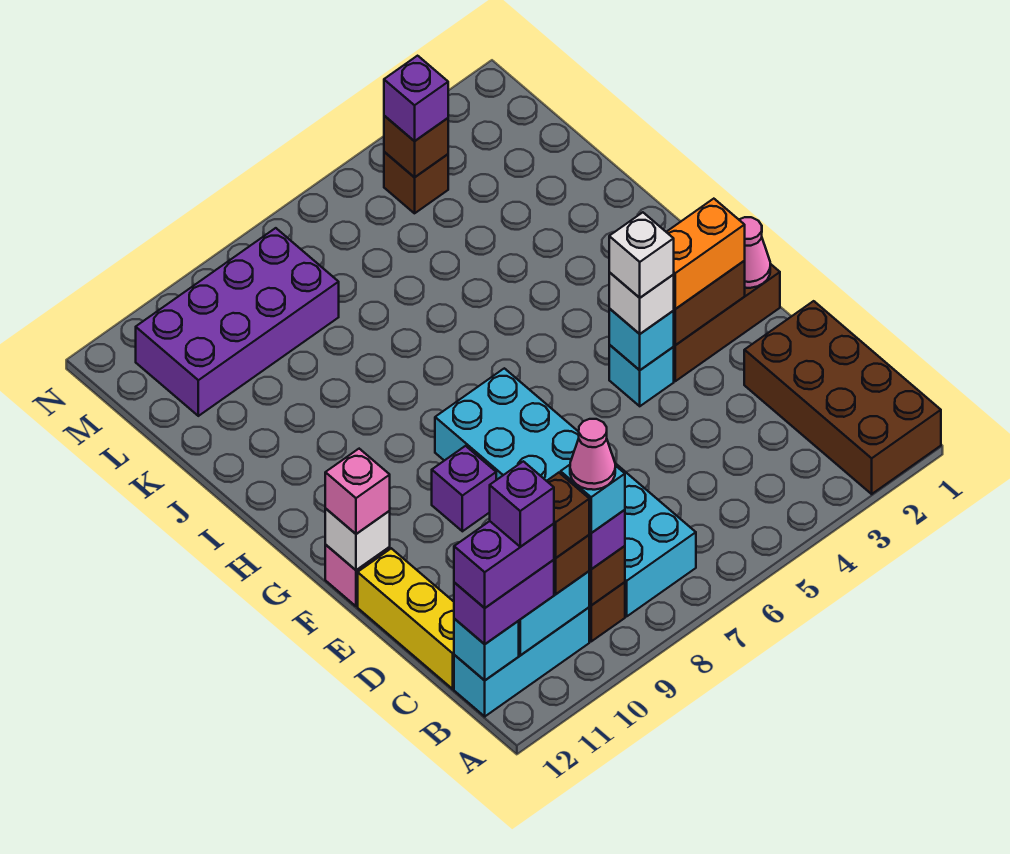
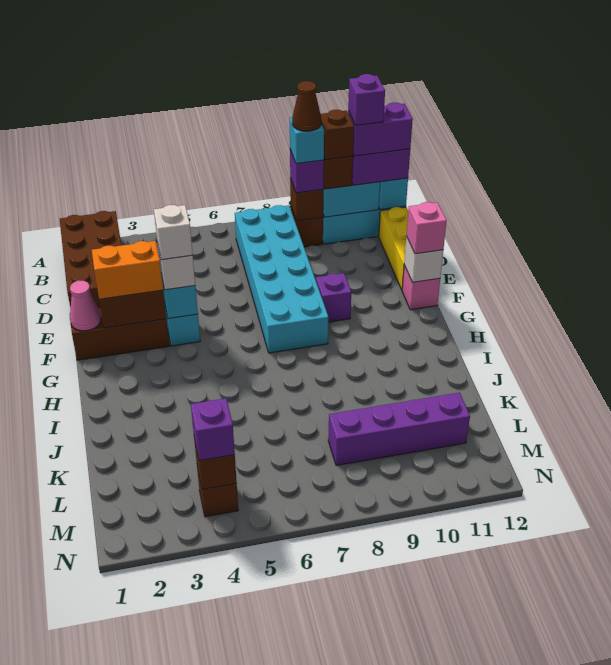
pink cone B9 level 5 -> brown cone B9 level 5
purple brick L8:M11 level 1 -> purple brick L8:L11 level 1

